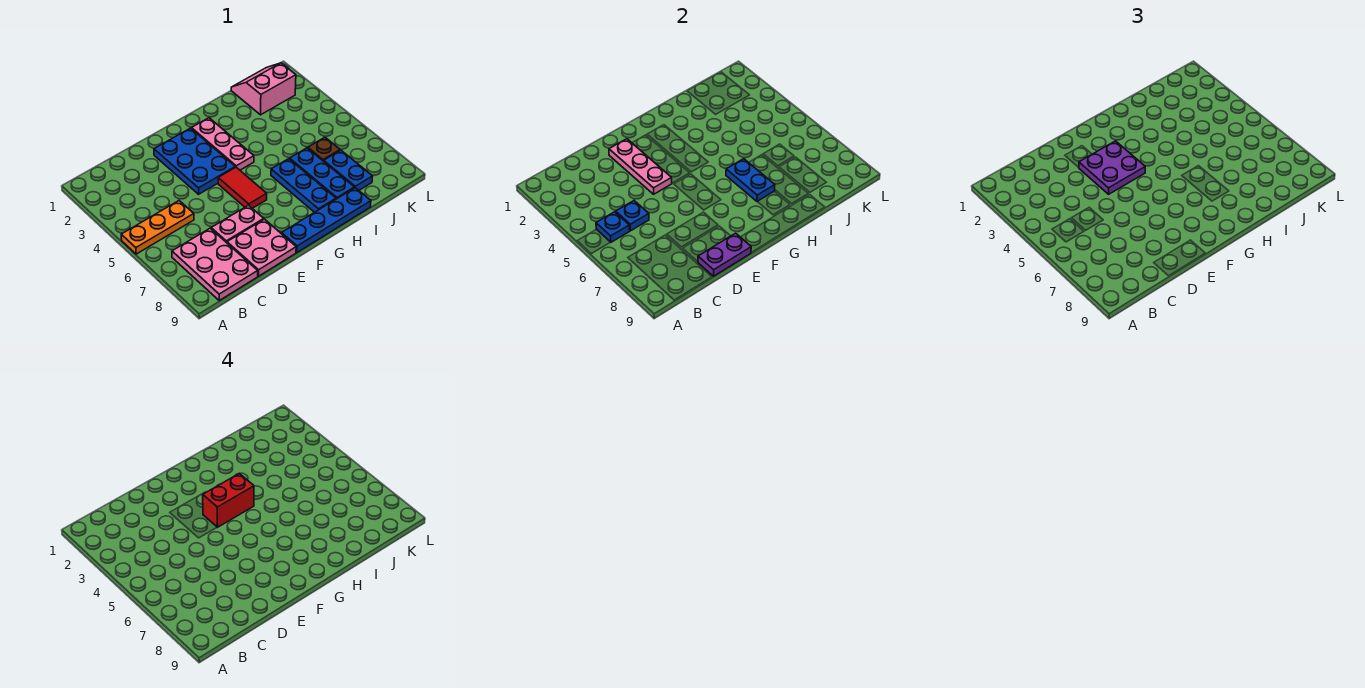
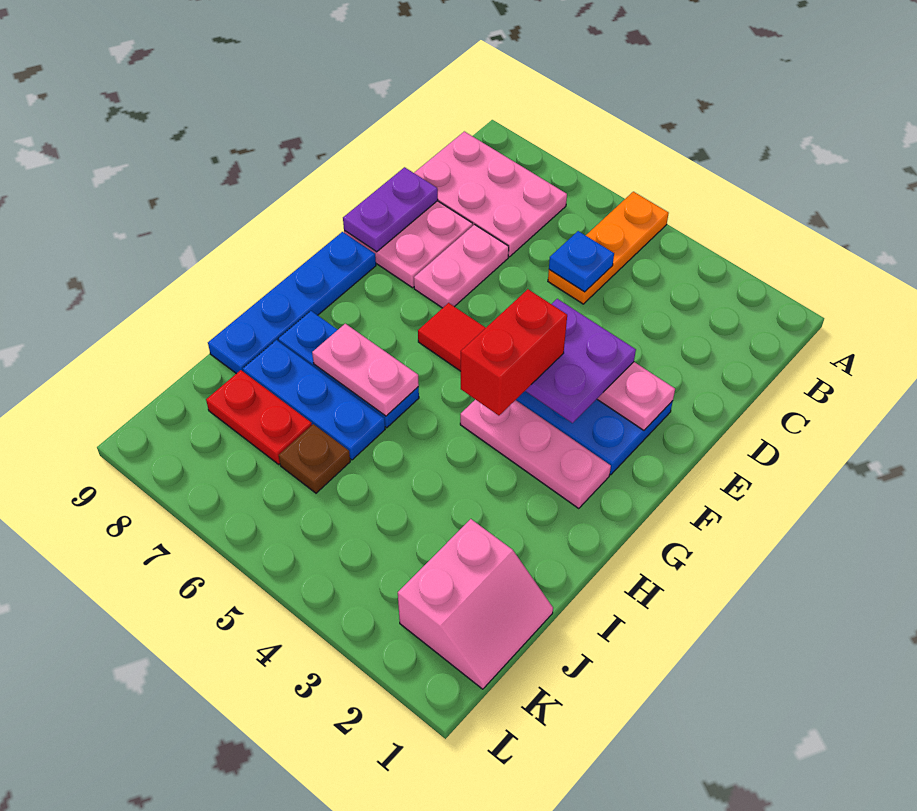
blue plate B5 level 2 -> none
blue plate H6:H7 level 2 -> pink plate H6:H7 level 2
blue plate J7:J8 level 1 -> red plate J7:J8 level 1

